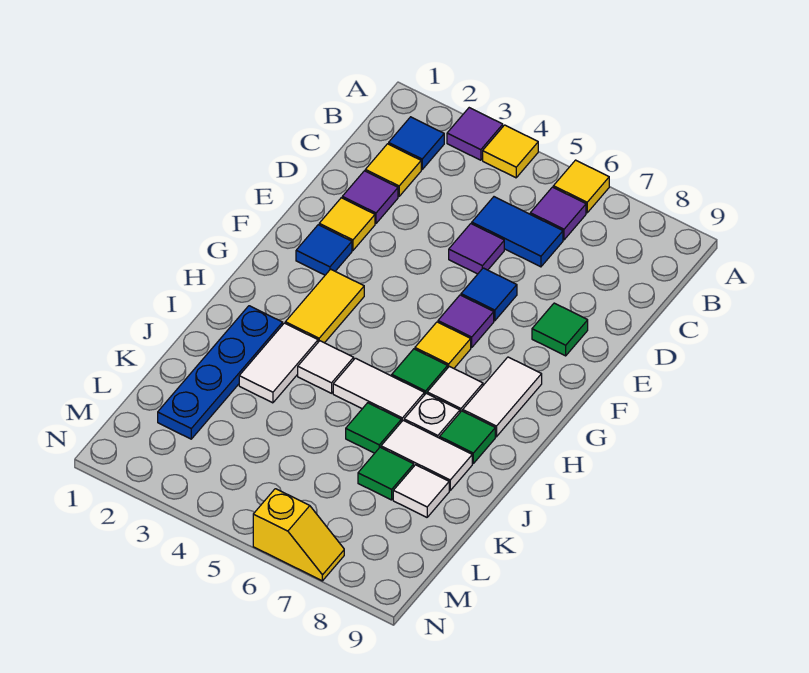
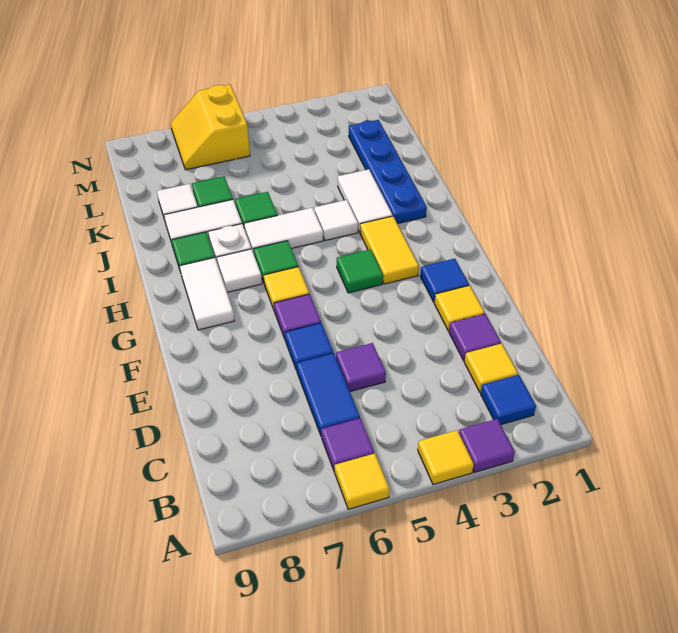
blue tile C5:C6 level 1 -> blue tile C6:D6 level 1
green tile E8 level 1 -> green tile G4 level 1
yellow slope N6:N7 level 1 top 6 -> yellow slope M6:N7 level 1 top 6

